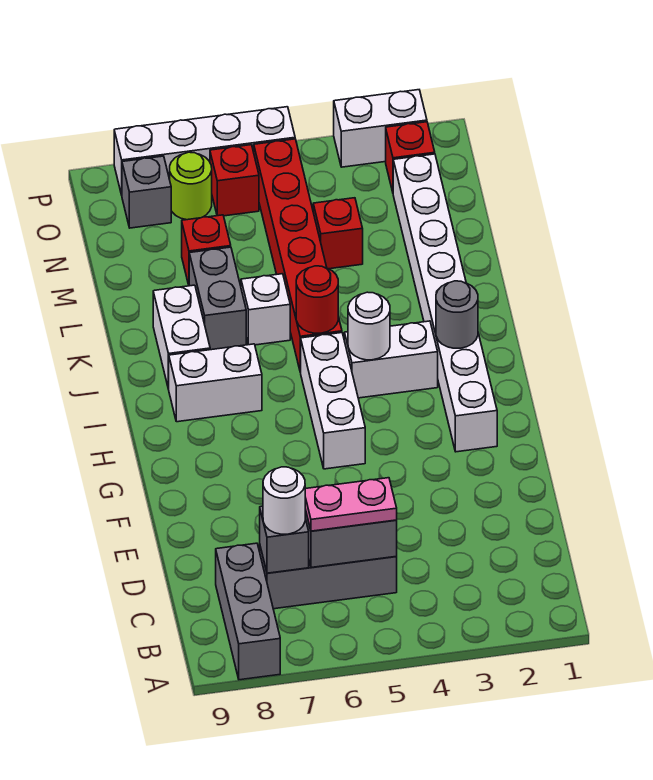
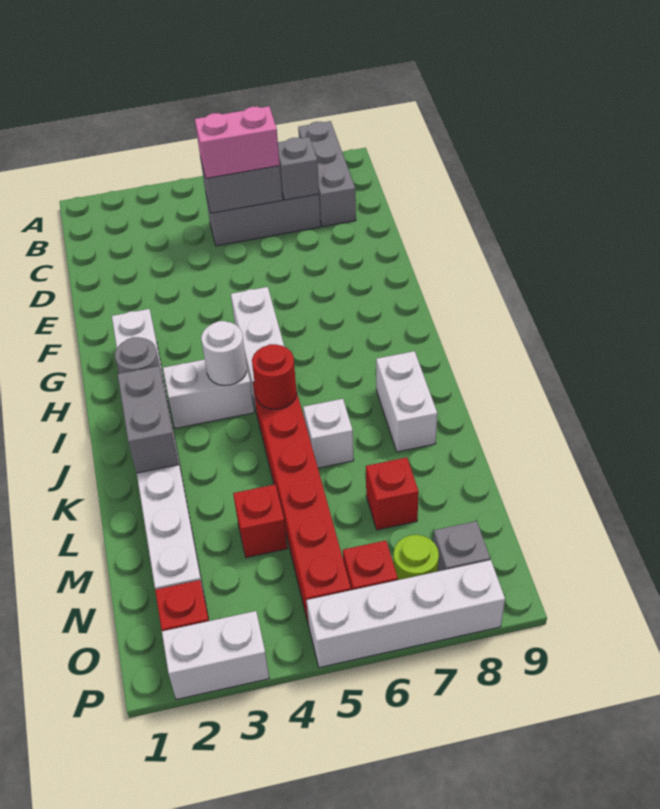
pink plate C5:C6 level 3 -> pink brick C5:C6 level 3
white round brick C7 level 3 -> none
white brick I7:I8 level 1 -> none
grey brick K7:L7 level 1 -> grey brick J2:K2 level 2

